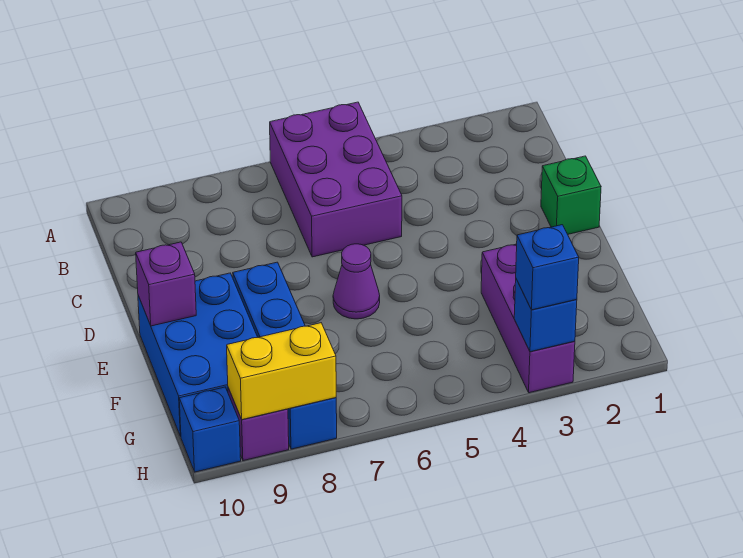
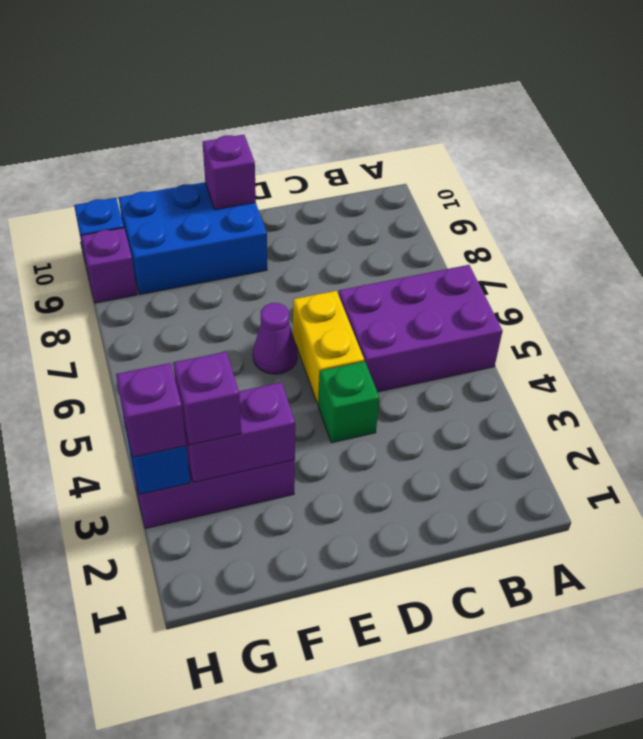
green brick D1 level 1 -> green brick D4 level 1
blue brick E8:H8 level 1 -> none
none -> purple brick F3:G3 level 2
none -> purple brick G3 level 3
blue brick H3 level 3 -> purple brick H3 level 3
yellow brick H8:H9 level 2 -> yellow brick D5:D6 level 1

